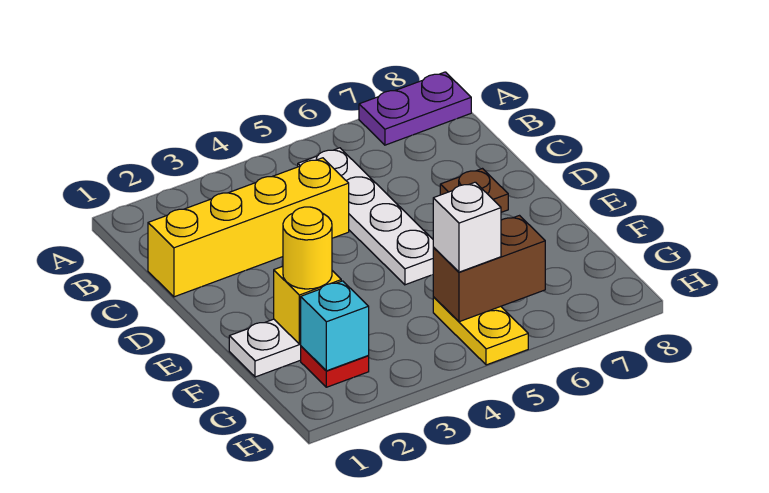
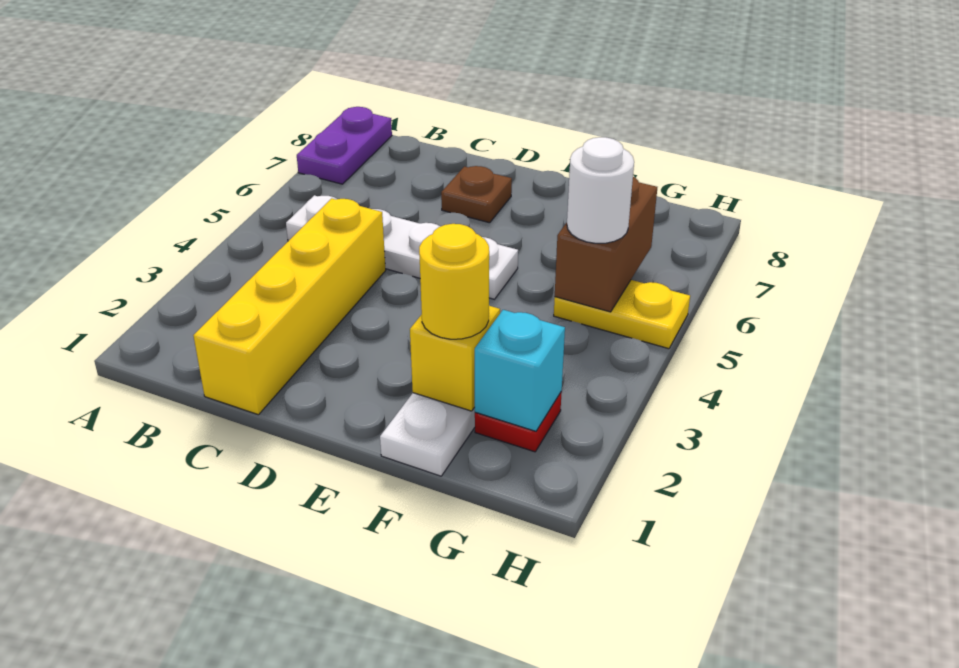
white brick G5 level 3 -> white round brick G5 level 3

